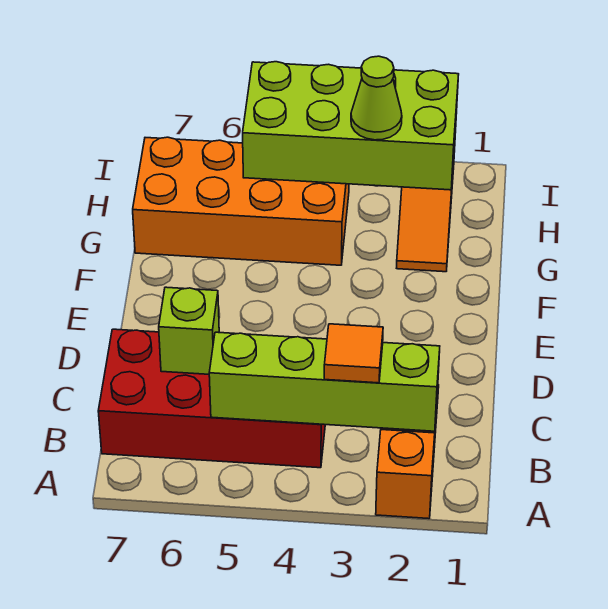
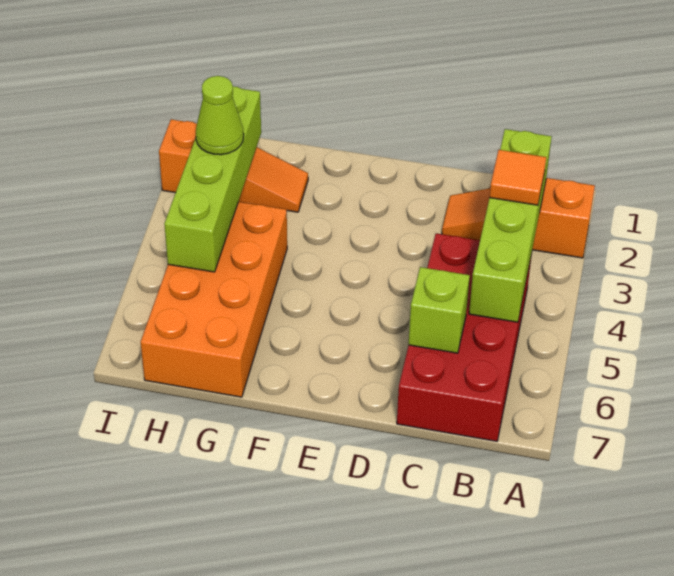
lime brick H2:I5 level 2 -> lime brick H2:H5 level 2

